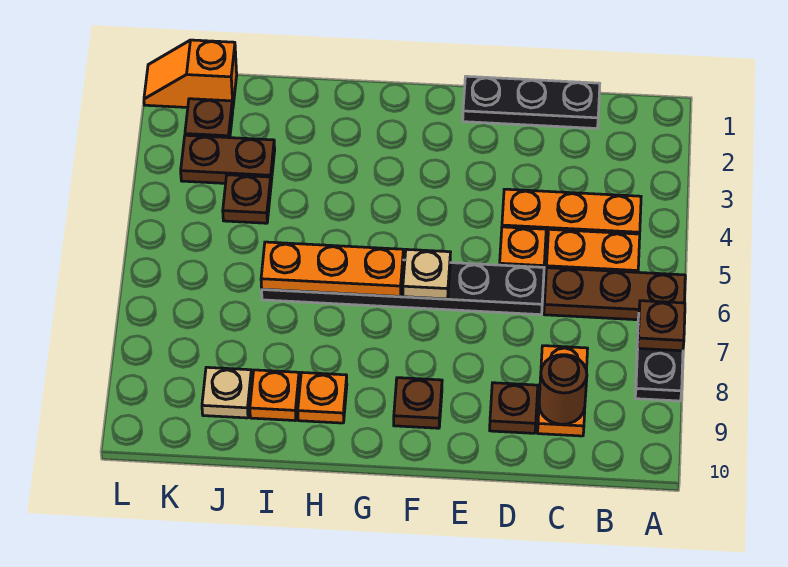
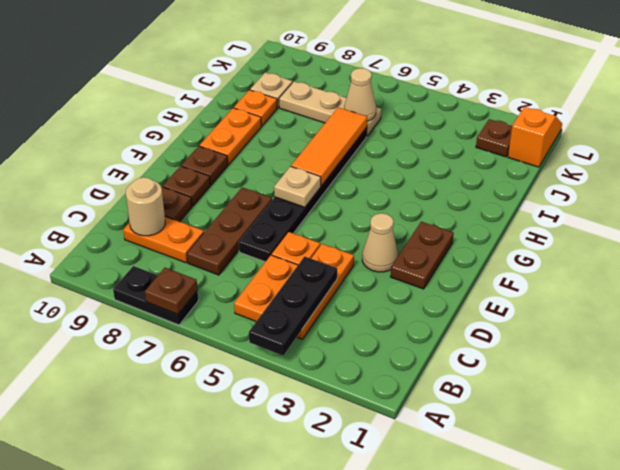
brown plate A6:C6 level 1 -> brown plate C7:E7 level 1
black plate C1:E1 level 1 -> black plate A4:C4 level 2
brown round brick C9 level 2 -> tan round brick C9 level 2
none -> tan cone E3 level 1
orange plate G6:I6 level 2 -> orange tile G6:I6 level 2
orange plate H9 level 1 -> orange plate G9:H9 level 1
brown plate J3:K3 level 1 -> brown plate E2:F2 level 1
brown plate J4 level 1 -> brown plate E9 level 1
none -> tan plate J6:J8 level 1
none -> tan cone J6 level 2

